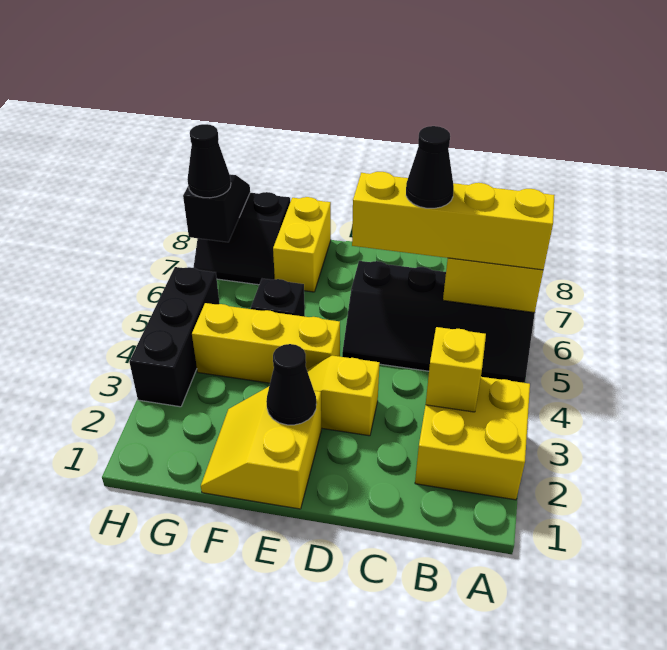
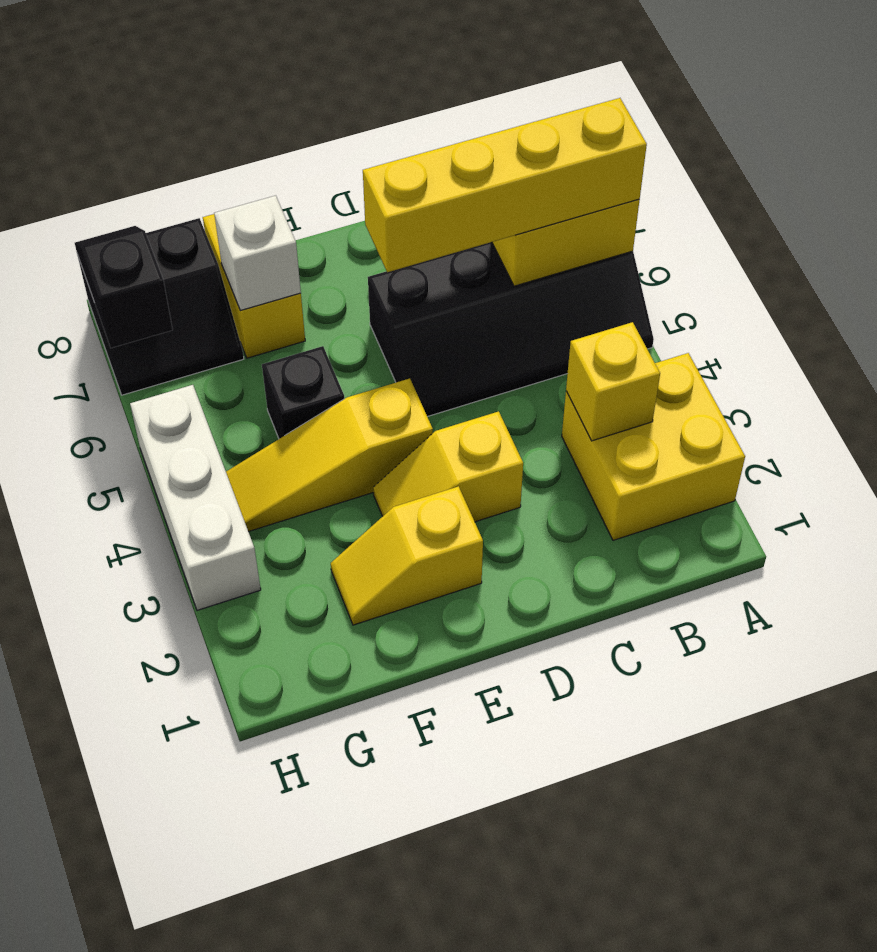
black cone C6 level 4 -> none
yellow slope E1:F2 level 1 top E -> yellow slope E2:F2 level 1 top E
black cone E2 level 2 -> none
yellow brick E4:G4 level 1 -> yellow slope E4:G4 level 1 top E
none -> white brick F7 level 2
black brick H3:H5 level 1 -> white brick H3:H5 level 1
black cone H7 level 3 -> none

